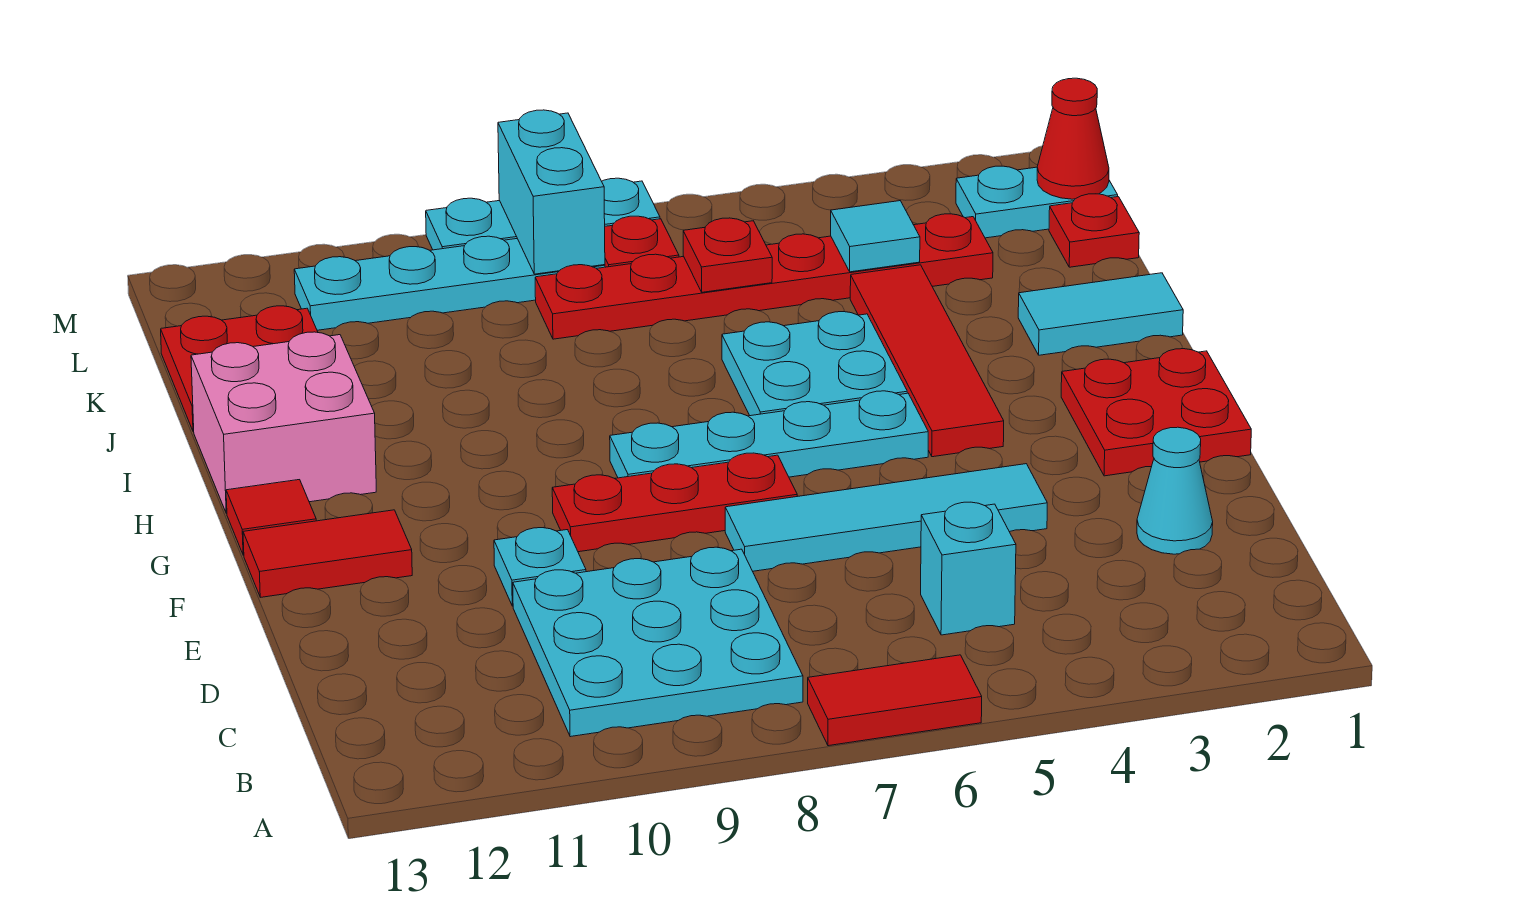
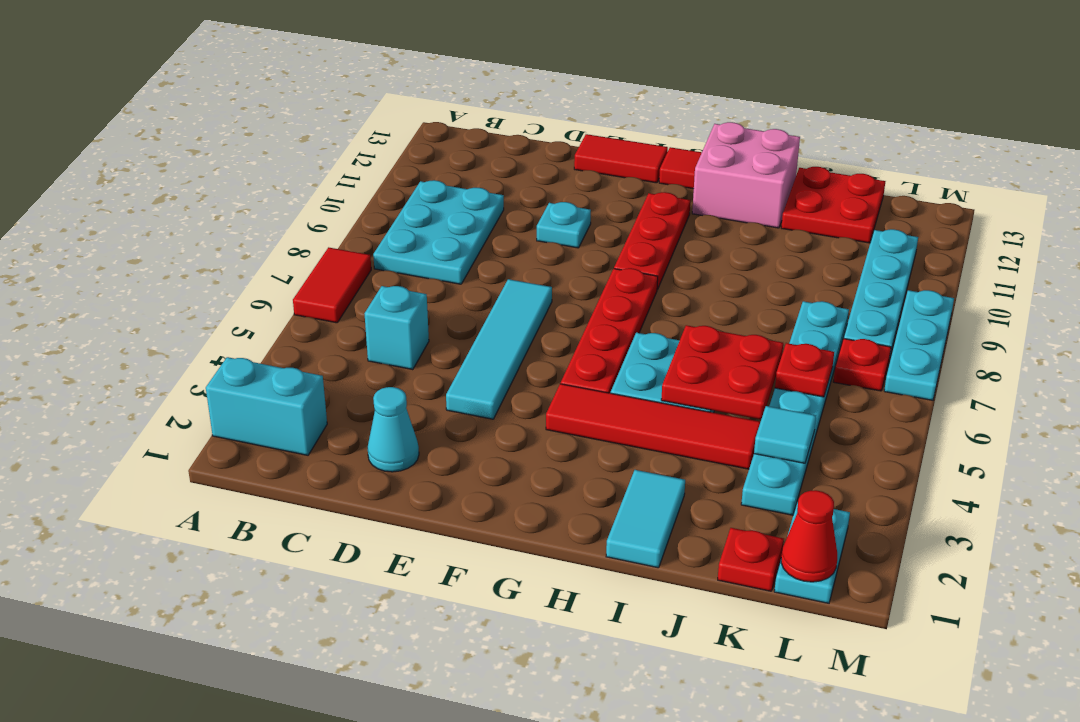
cyan plate B8:D10 level 1 -> cyan plate B8:C10 level 1
red plate F1:G2 level 1 -> red plate I5:J6 level 2
red plate F7:F9 level 1 -> red plate G9:G11 level 1
red tile F12:F13 level 1 -> red tile E13:F13 level 1
cyan plate G5:G8 level 1 -> red plate G5:G8 level 1
red plate K3:K8 level 1 -> cyan plate K3:K8 level 1
cyan brick L8:M8 level 2 -> cyan brick A2:B2 level 1

